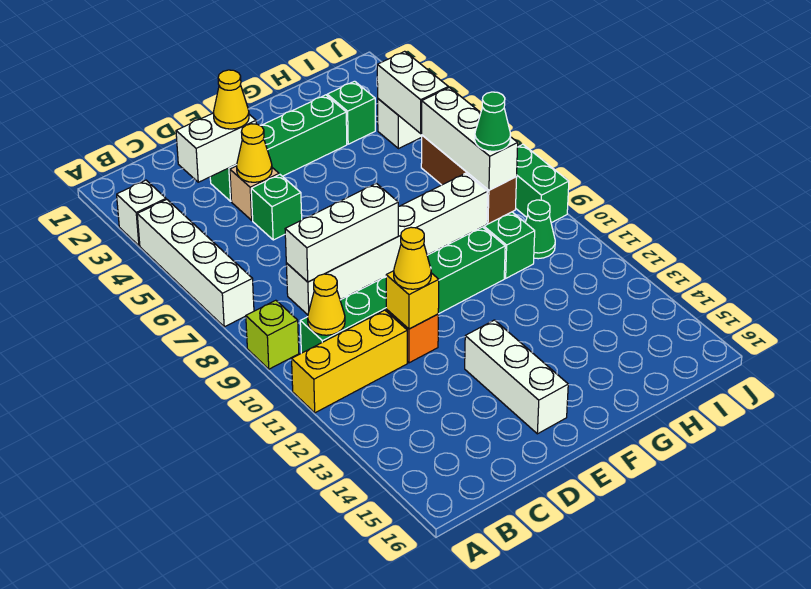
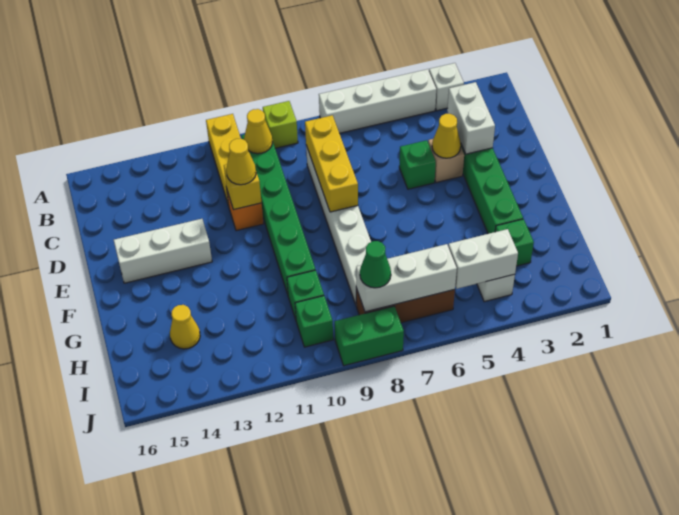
white brick C8:E8 level 2 -> yellow brick C8:E8 level 2
yellow cone D3 level 3 -> yellow cone H14 level 1
green cone I10 level 1 -> green brick I10 level 1

